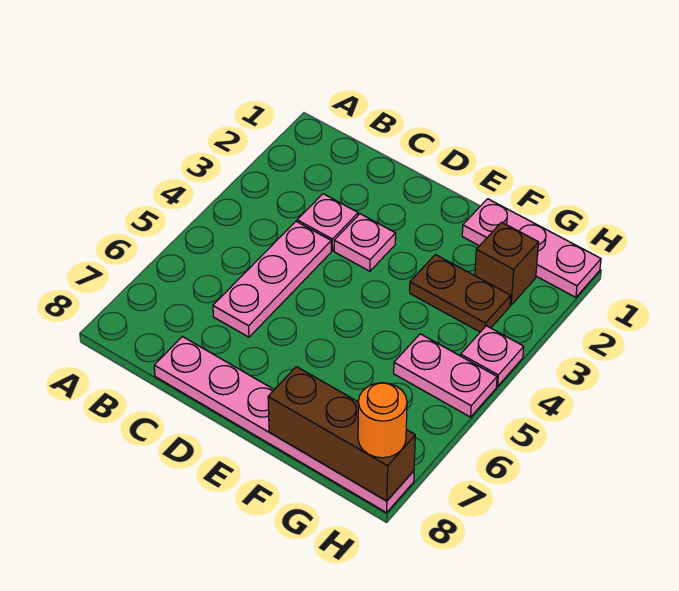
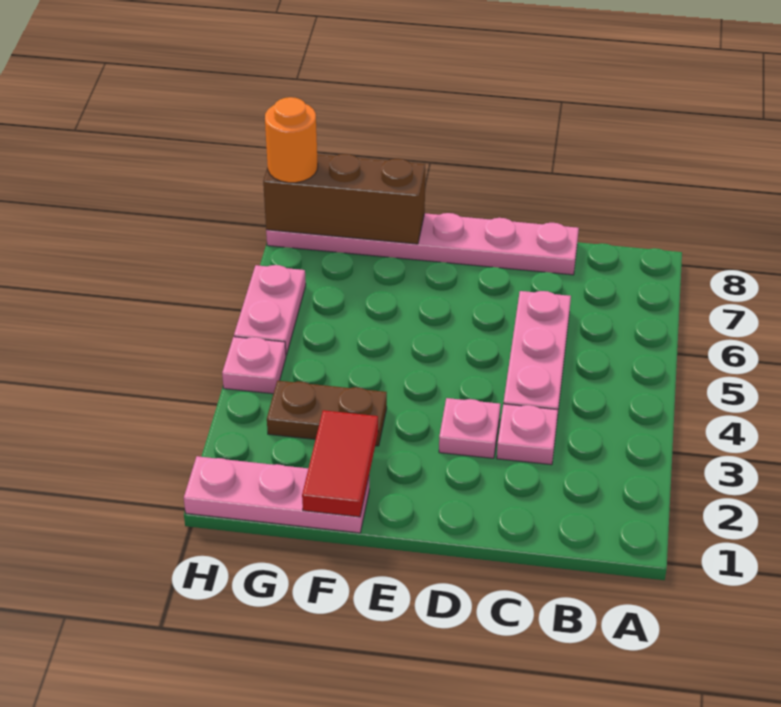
none -> red tile F1:F2 level 2
brown brick G2 level 1 -> none
pink plate G5:H5 level 1 -> pink plate H5:H6 level 1

